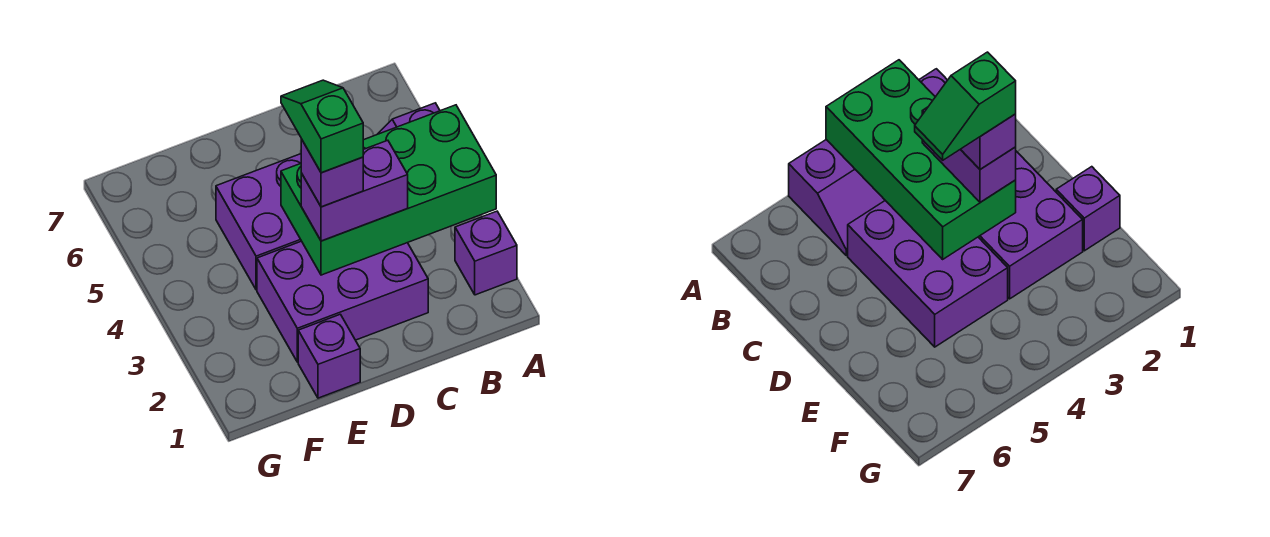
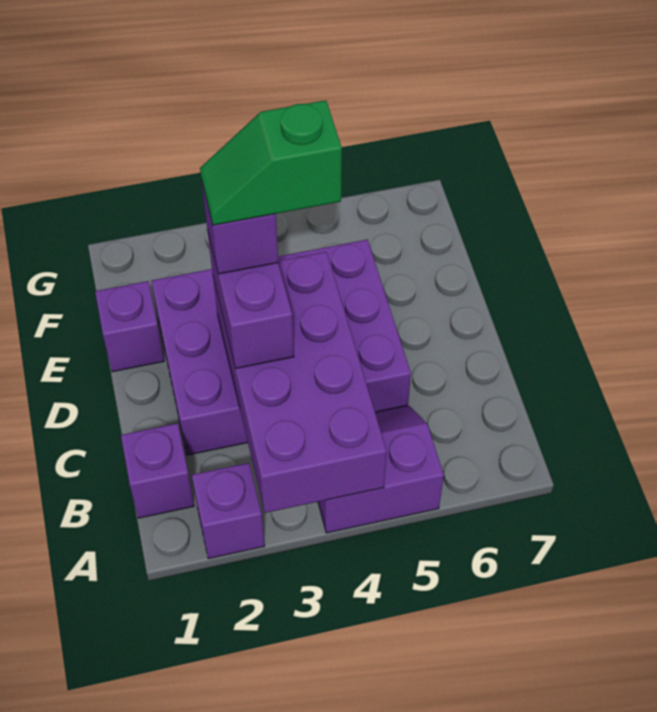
green brick A3:D4 level 2 -> purple brick A3:D4 level 2
none -> purple brick B1 level 1
green slope D3:D4 level 5 top 3 -> green slope D3:D4 level 5 top 4

